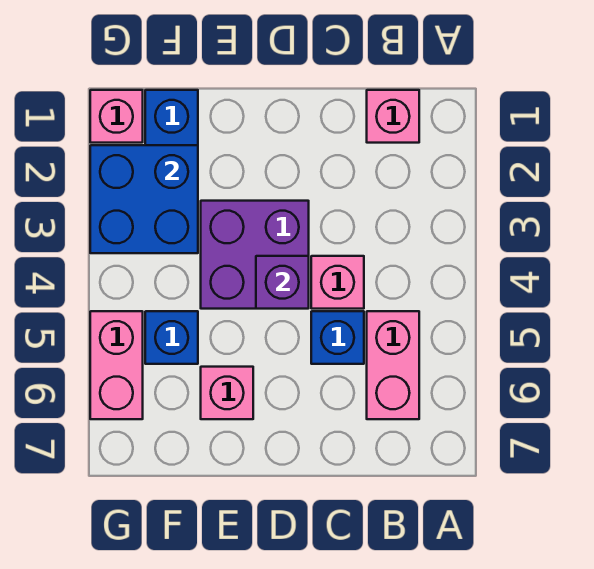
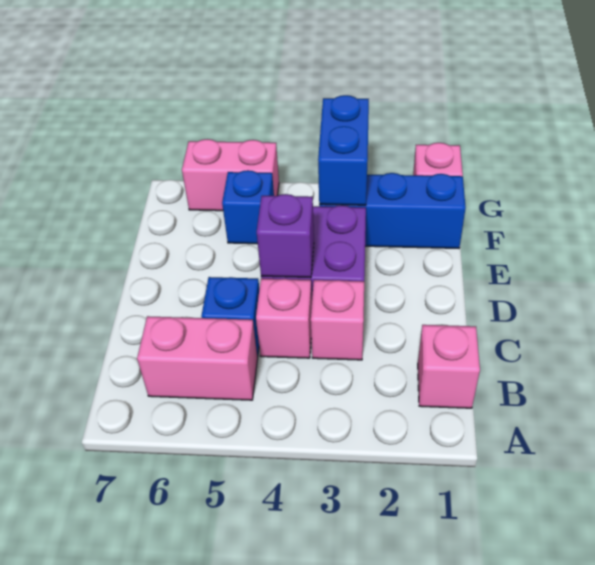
pink brick E6 level 1 -> pink brick C3 level 1
blue brick F2:G3 level 2 -> blue brick F3:G3 level 2

